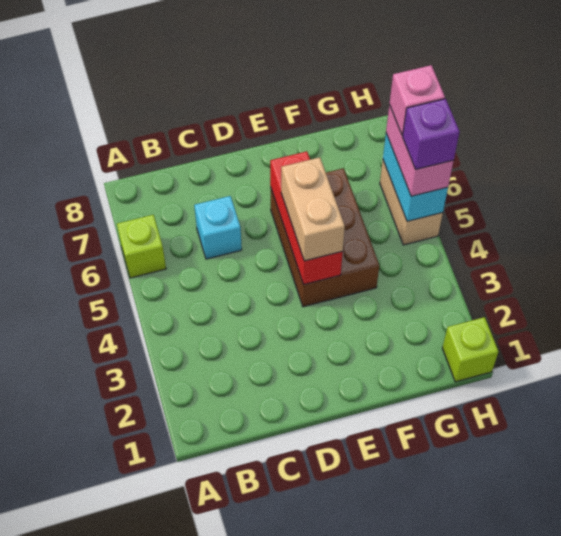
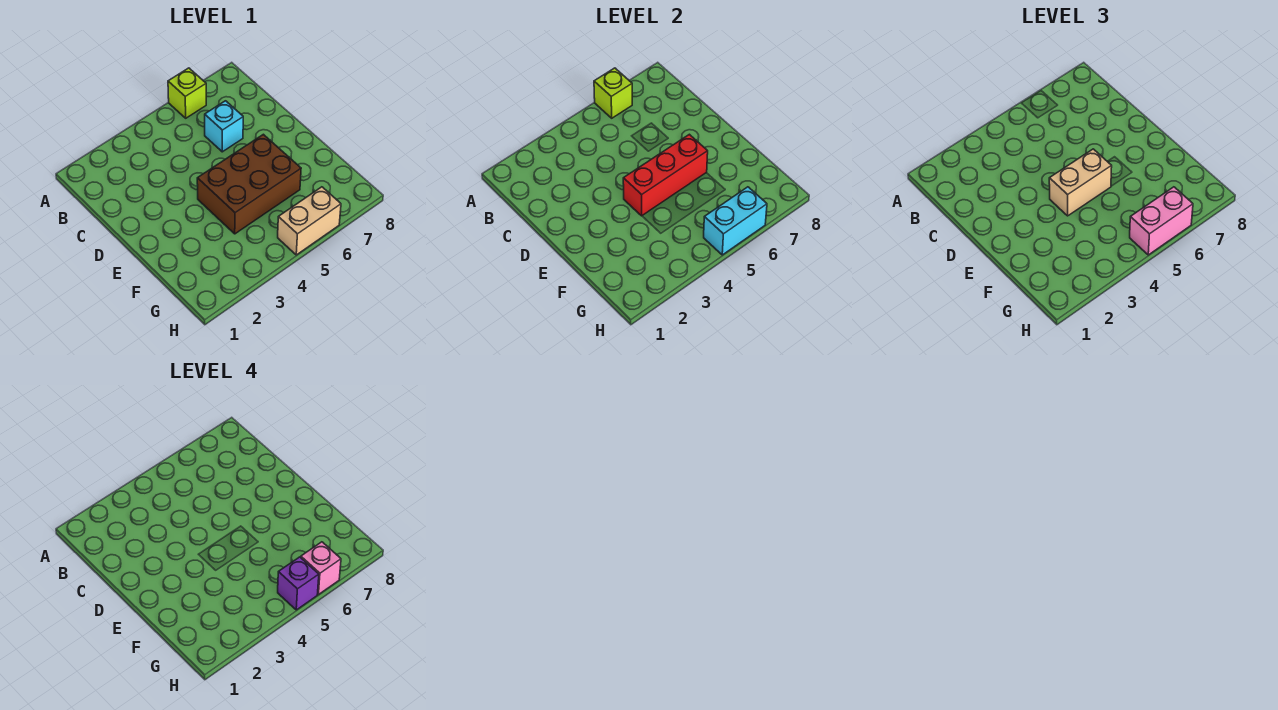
lime brick H1 level 1 -> lime brick A6 level 2

